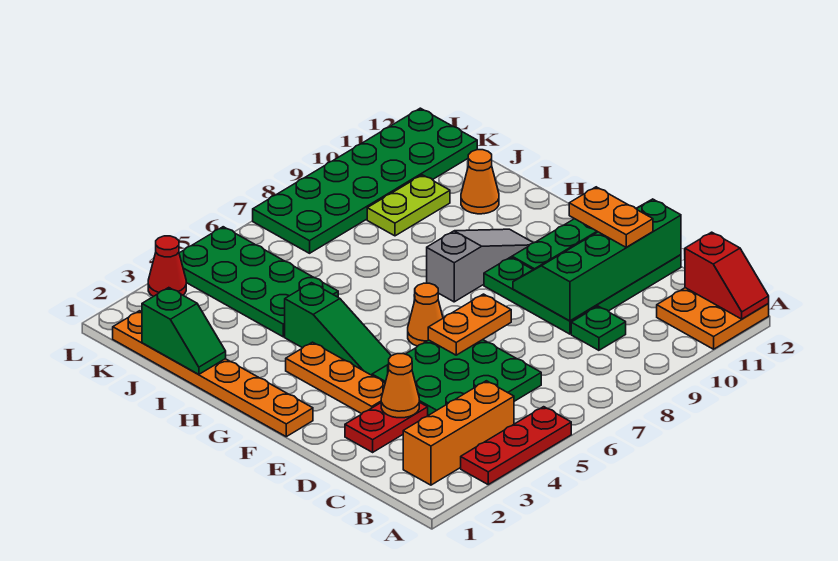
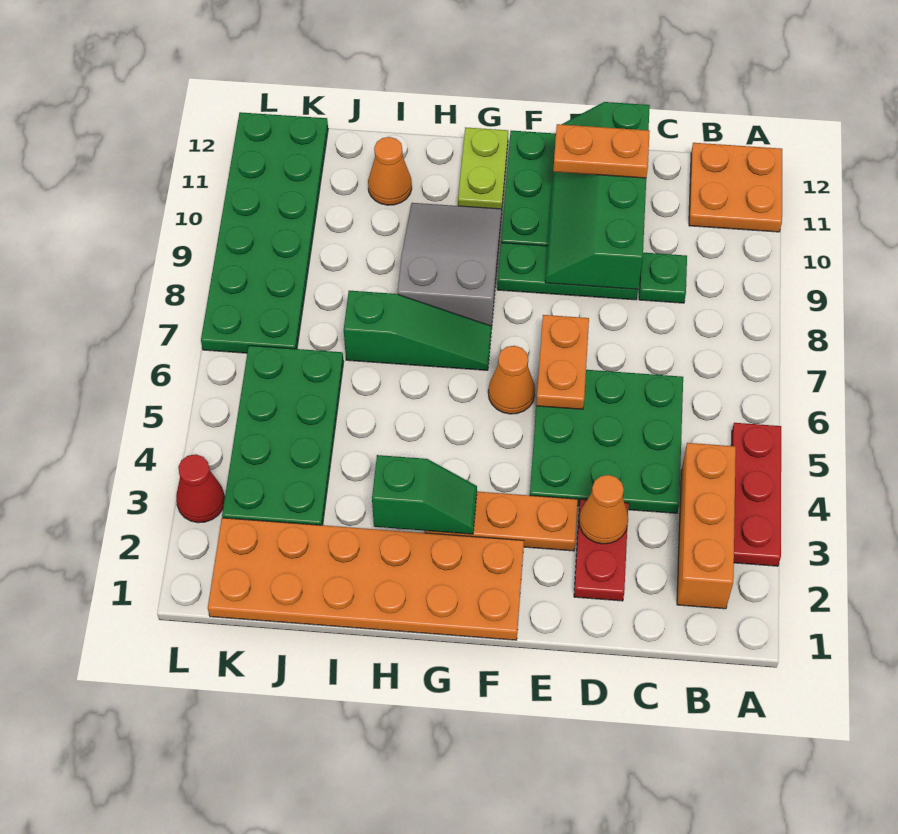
red slope A12:B12 level 2 top B -> none
orange plate F1:K1 level 1 -> orange plate F1:K2 level 1
green slope F4:H4 level 1 top H -> green slope G7:I7 level 1 top I
grey slope G8:G10 level 1 top 8 -> grey slope G8:H10 level 1 top 8
green slope I1:J1 level 2 top J -> green slope G3:H3 level 2 top H
green plate I4:L5 level 1 -> green plate J3:K6 level 1
lime plate J9:J10 level 1 -> lime plate G11:G12 level 1

